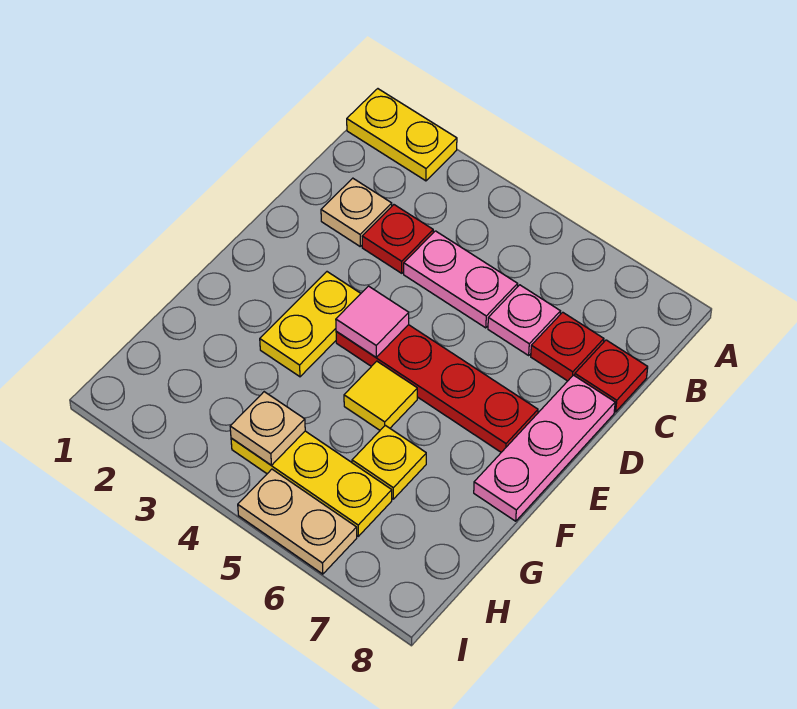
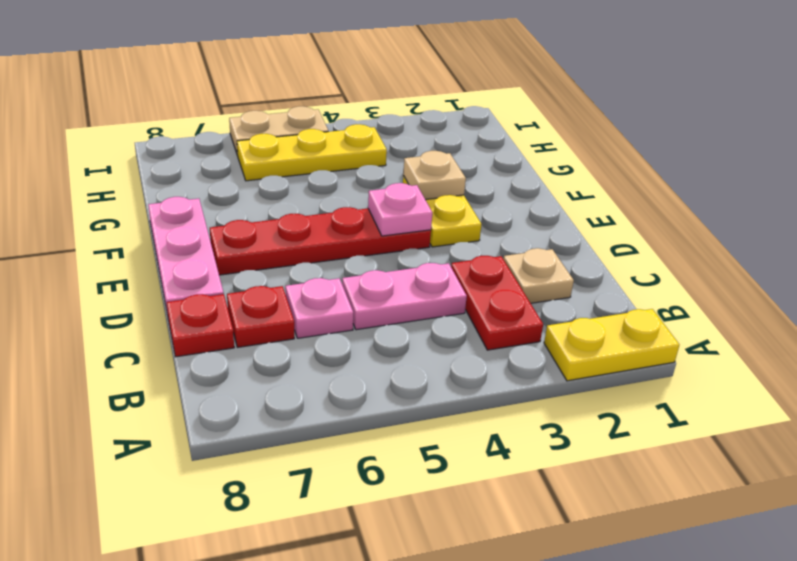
red plate C3 level 1 -> red plate B3:C3 level 1
pink tile E4 level 2 -> pink plate E4 level 2
yellow tile F5 level 1 -> none
yellow plate G6 level 1 -> none
tan plate H4 level 2 -> tan plate F3 level 2

